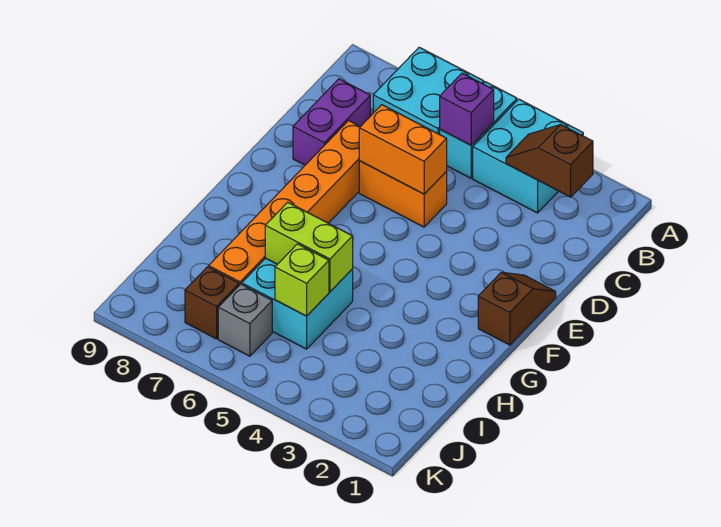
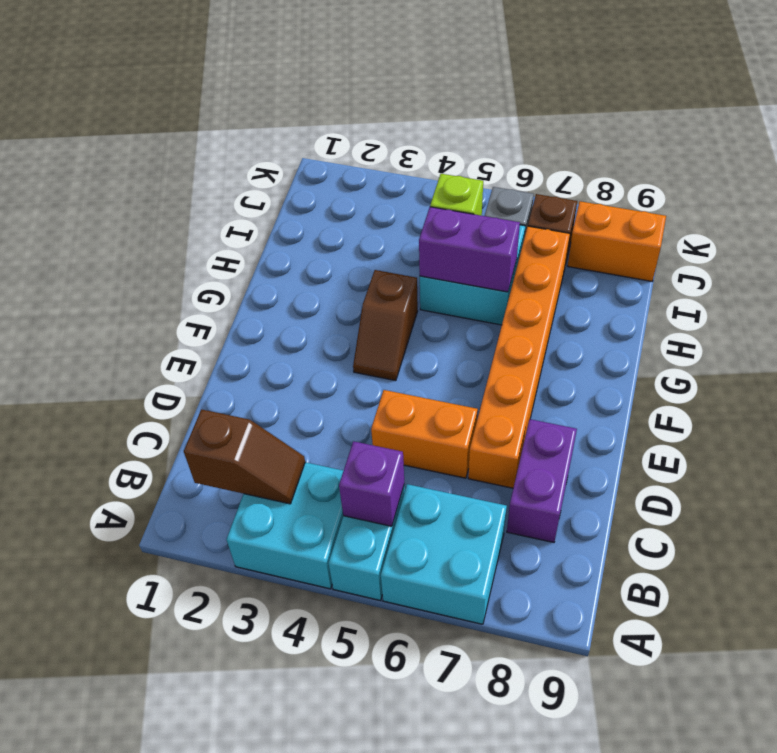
orange brick D5:D6 level 2 -> orange brick J8:J9 level 1
brown slope E1:F1 level 1 top F -> brown slope F4:G4 level 1 top G
lime brick H5:H6 level 2 -> purple brick H5:H6 level 2

